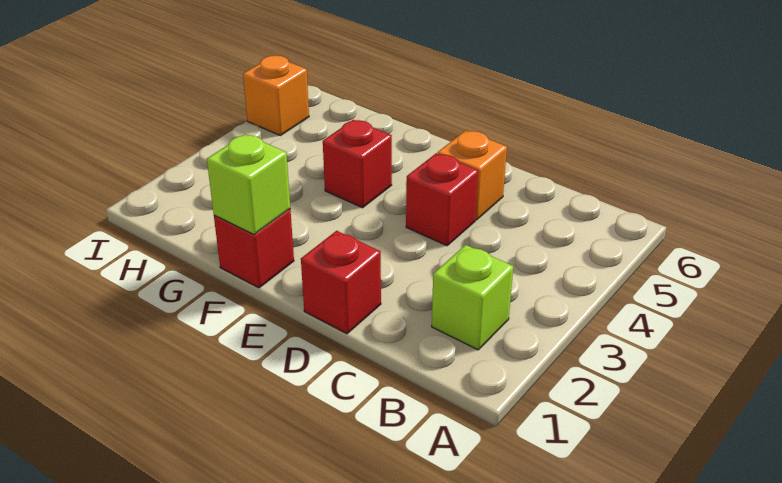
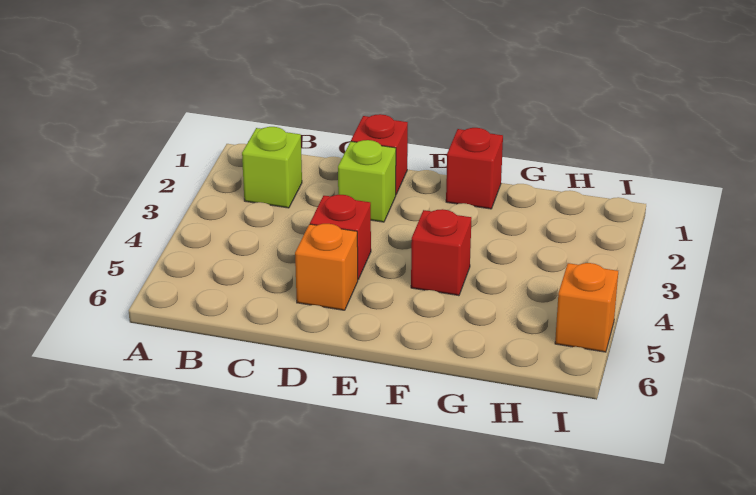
lime brick F1 level 2 -> lime brick D2 level 1

